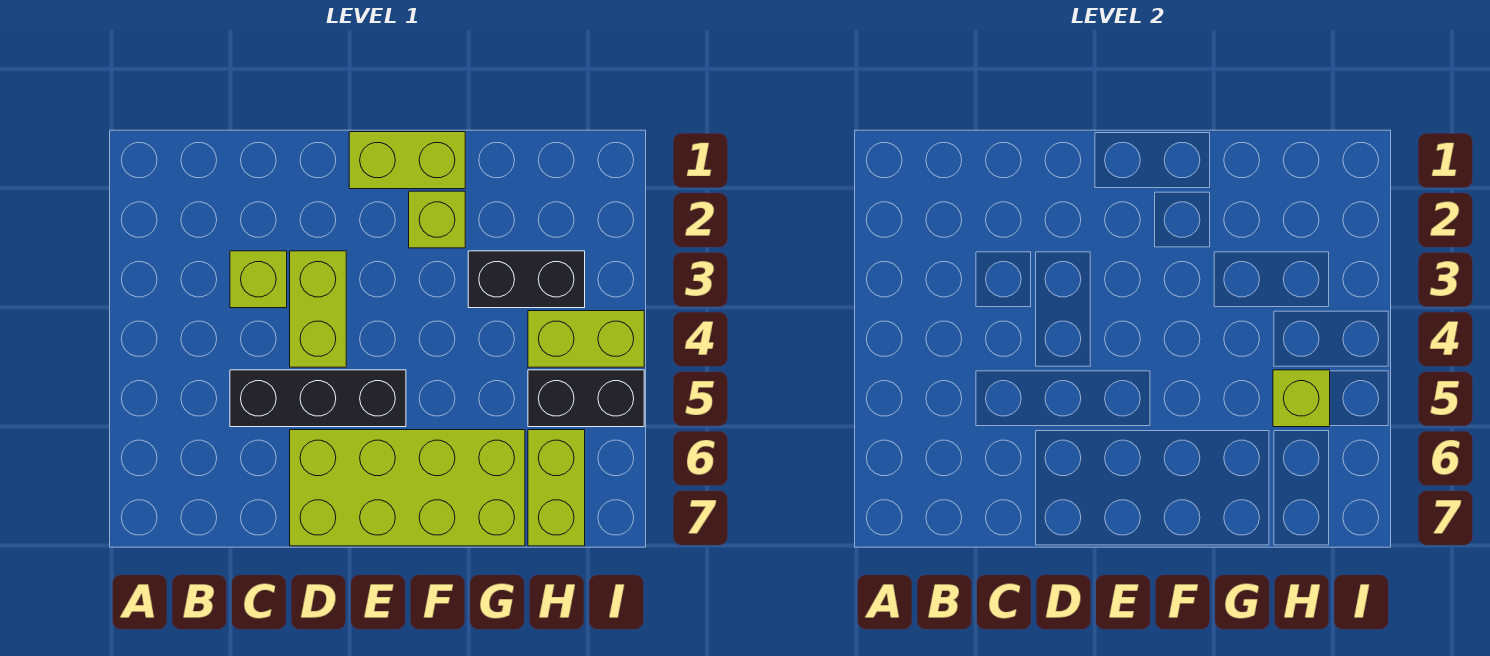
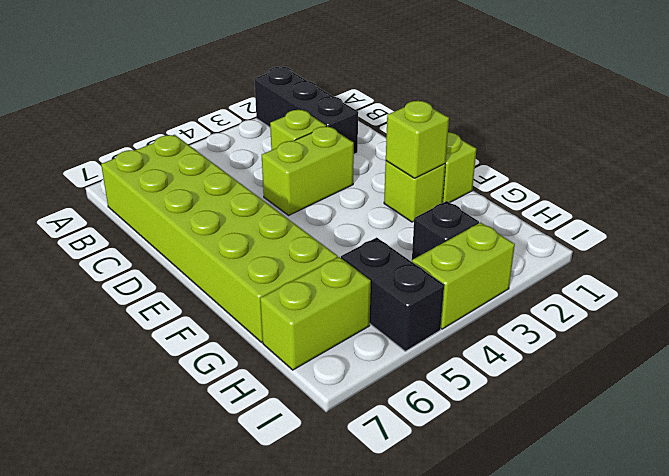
black brick C5:E5 level 1 -> black brick A2:C2 level 1
lime brick D6:G7 level 1 -> lime brick B6:G7 level 1
black brick G3:H3 level 1 -> black brick H3 level 1
lime brick H4:I4 level 1 -> lime brick I3:I4 level 1
lime brick H5 level 2 -> lime brick F2 level 2

